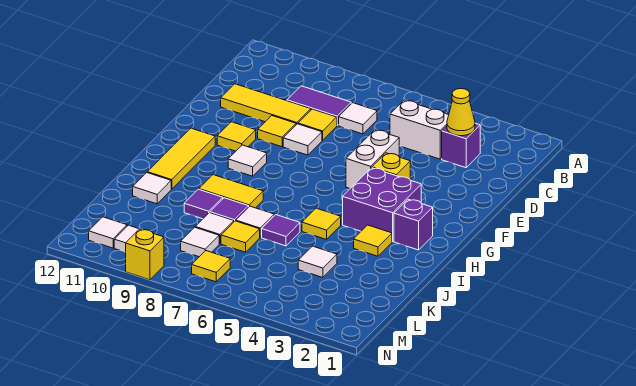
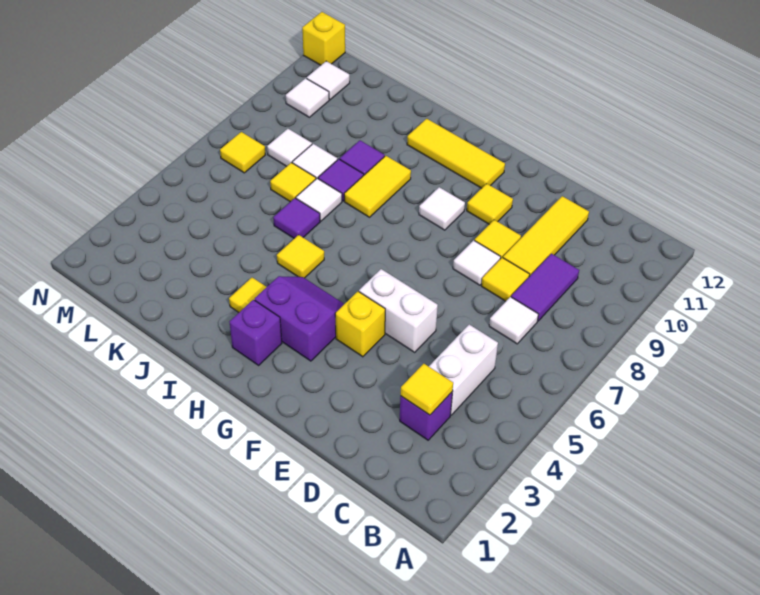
yellow cone C3 level 2 -> yellow tile C3 level 2
purple brick G3:H4 level 1 -> purple slope G3:H4 level 1 top 3
white tile J11 level 1 -> none
white tile K4 level 1 -> none
yellow brick N9 level 1 -> yellow brick N12 level 1

